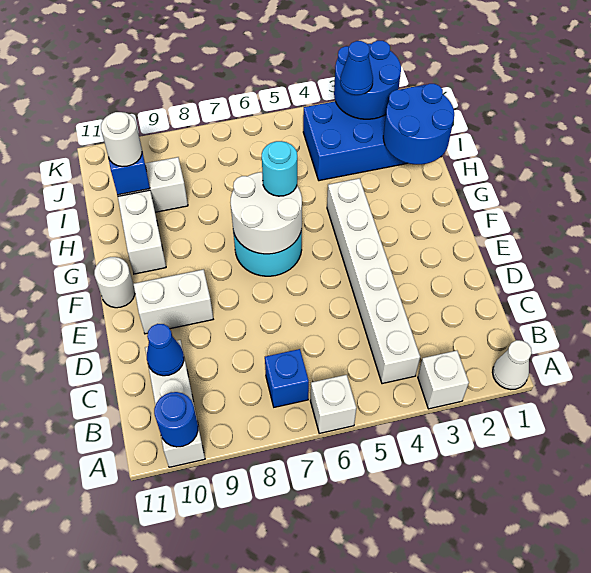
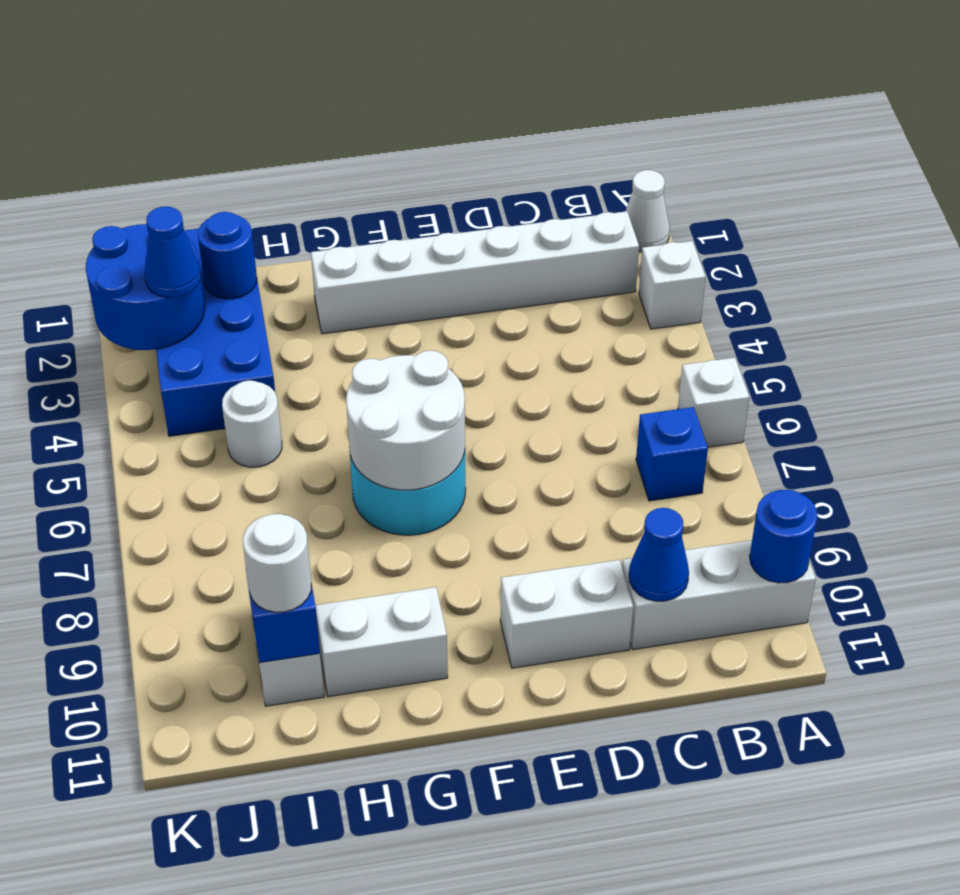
white brick B4:G4 level 1 -> white brick B2:G2 level 1
white brick E9:E10 level 1 -> white brick D10:E10 level 1
white round brick F11 level 1 -> white round brick I5 level 1
cyan round brick G6 level 3 -> none
blue round brick H1:I2 level 2 -> blue round brick I2 level 2

